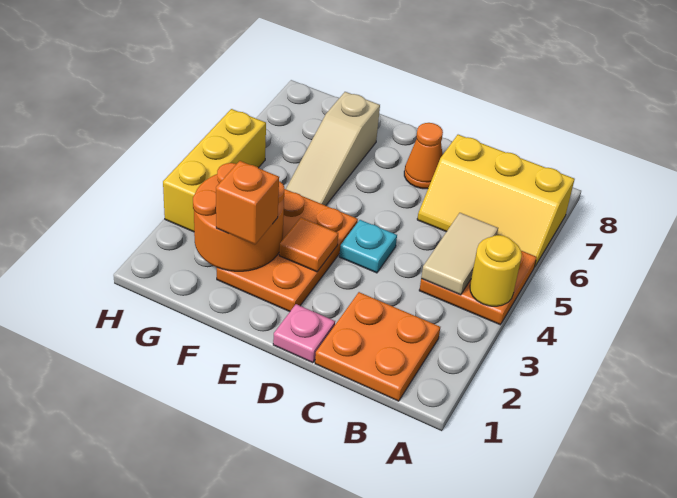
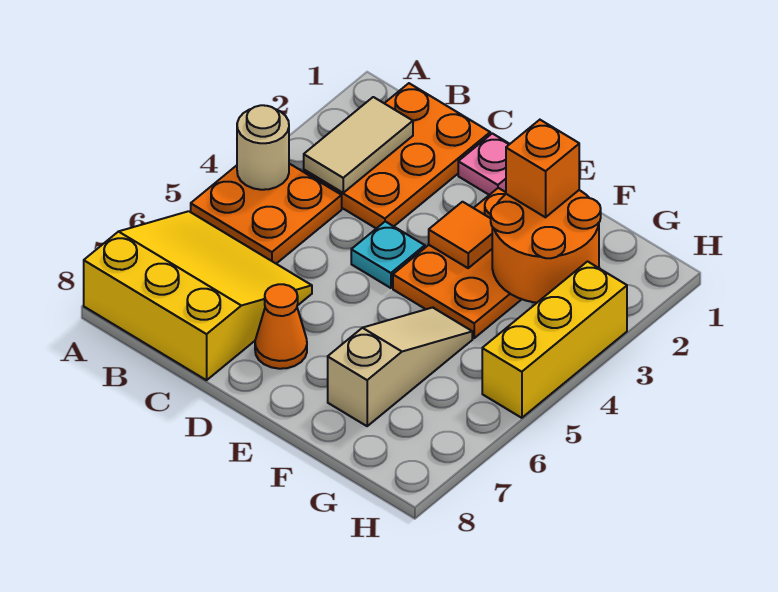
yellow round brick A4 level 2 -> tan round brick A4 level 2
yellow slope A6:C7 level 1 top 7 -> yellow slope A6:C8 level 1 top 8
orange plate B1:C2 level 1 -> orange plate B1:C3 level 1
tan tile B4:B5 level 2 -> tan tile B2:B3 level 2

